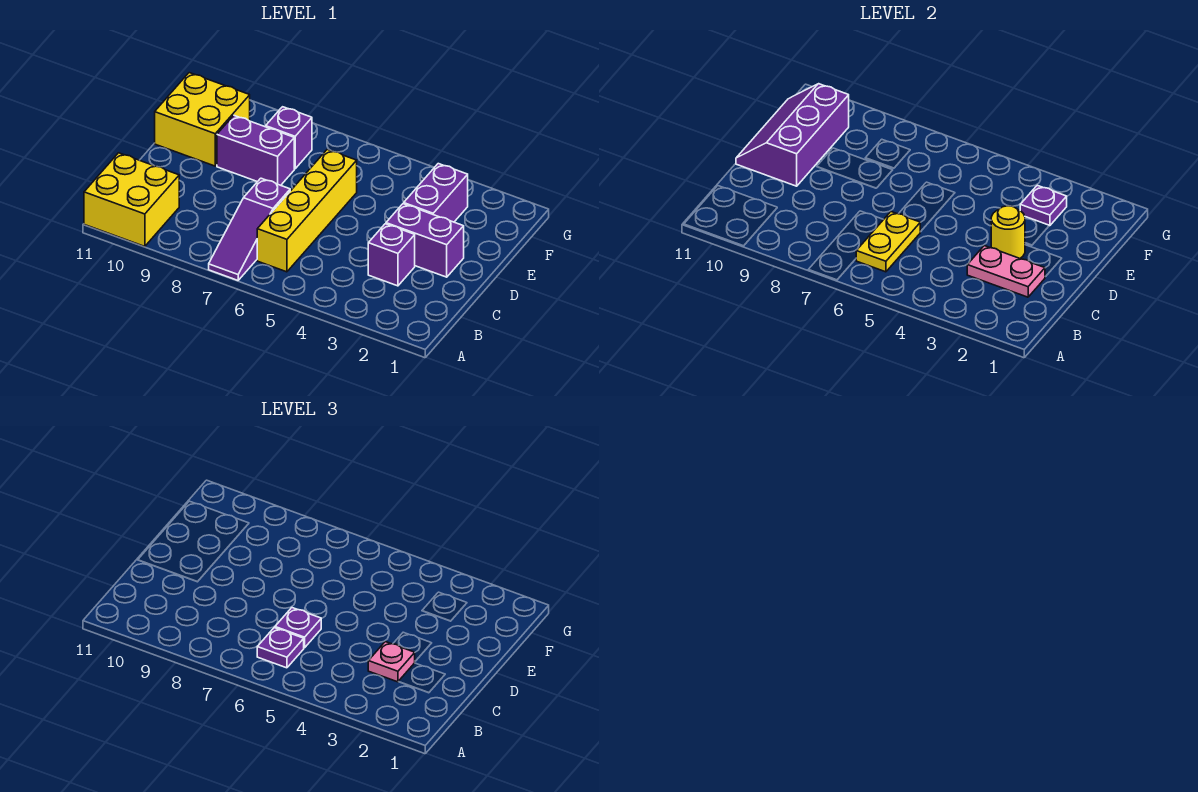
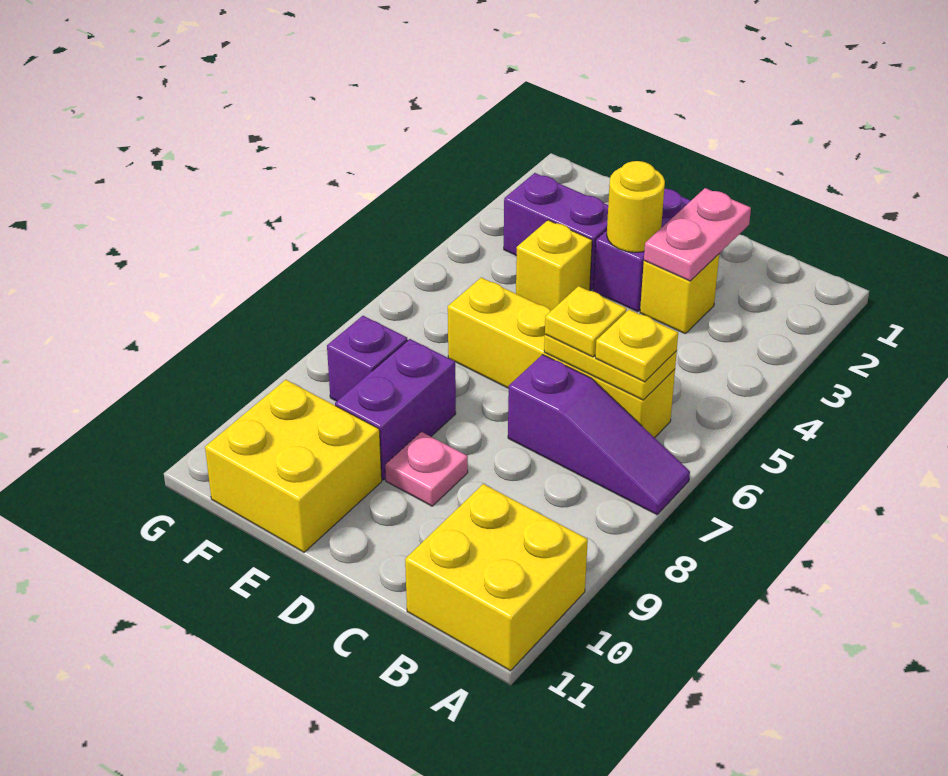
purple plate B6 level 3 -> yellow plate B6 level 3
purple brick C3 level 1 -> yellow brick C3 level 1
pink plate C3 level 3 -> pink plate D9 level 1
purple plate C6 level 3 -> yellow plate C6 level 3
purple slope D10:F11 level 2 top 10 -> none
none -> yellow brick E4 level 1
purple plate F3 level 2 -> none

